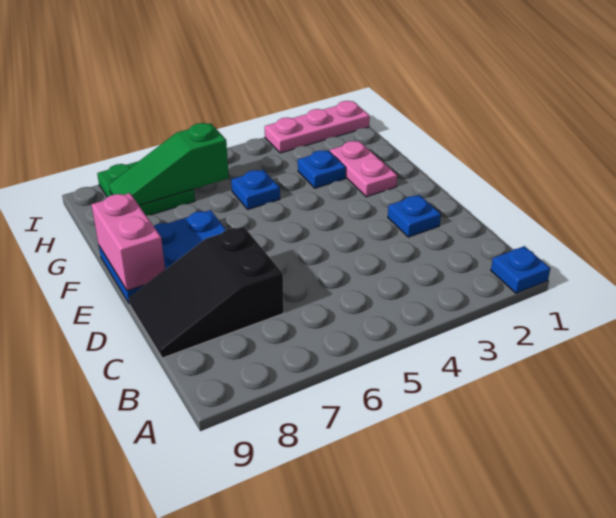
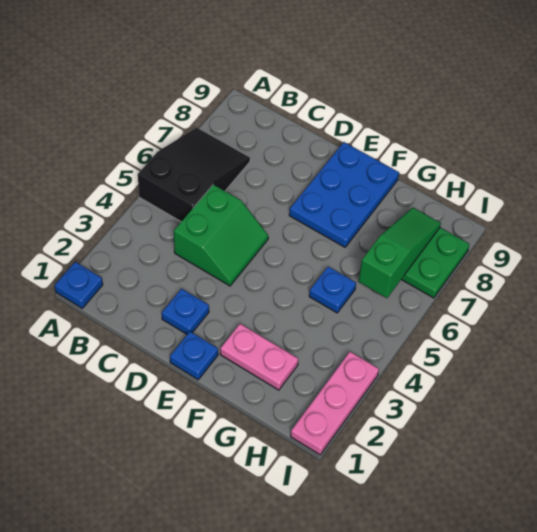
none -> green slope C4:D5 level 1 top C
black slope C7:D9 level 1 top 7 -> black slope A5:B7 level 1 top 5
pink brick E9:F9 level 2 -> none
blue plate G3 level 1 -> blue plate E1 level 1

